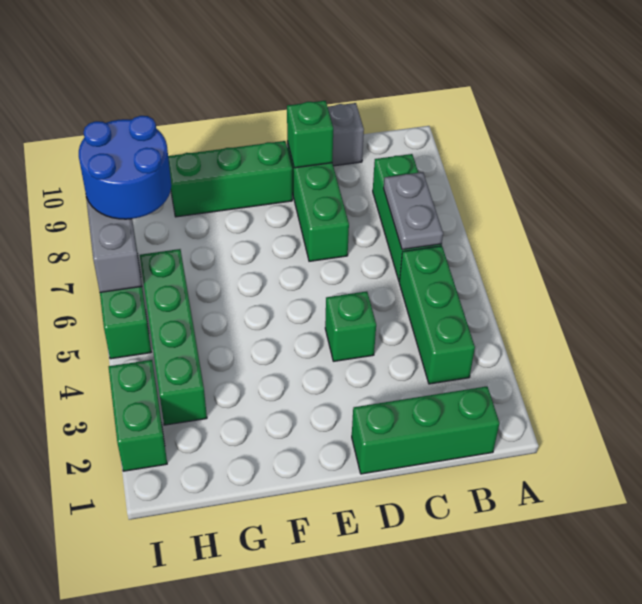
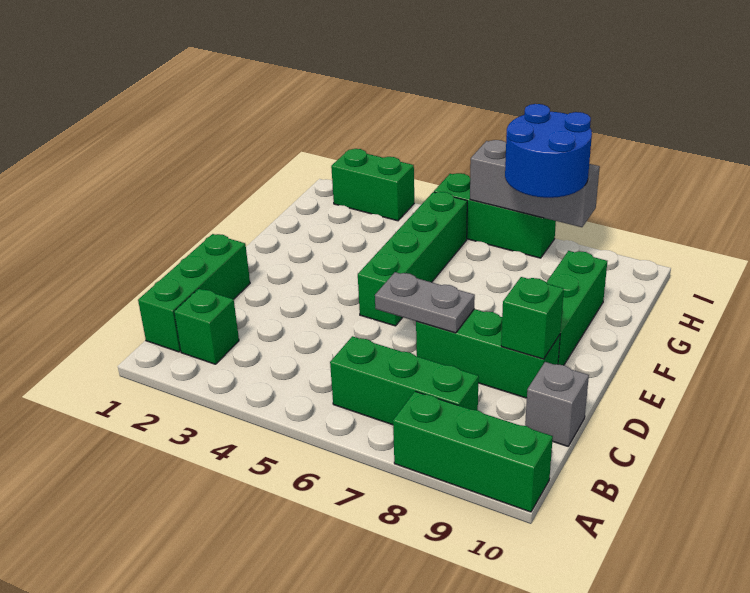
green brick B3:B5 level 1 -> green brick A8:A10 level 1
grey plate B6:B7 level 2 -> grey plate D6:D7 level 2
green brick D4 level 1 -> green brick B2 level 1
green brick H3:H6 level 1 -> green brick E5:H5 level 1

